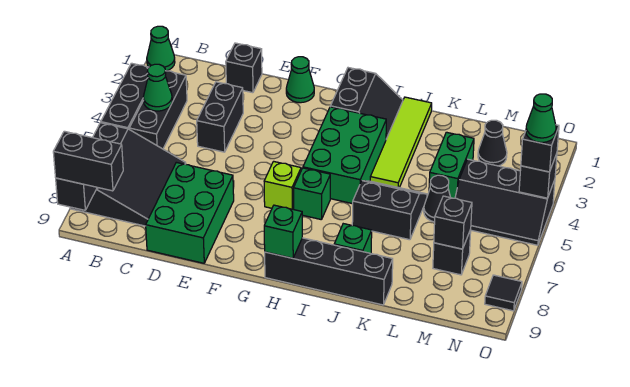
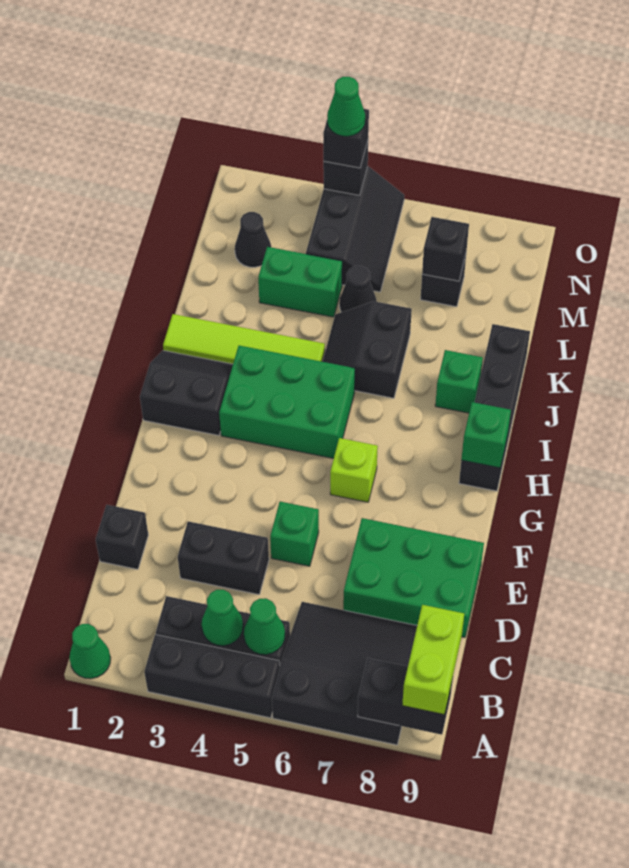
black brick A9:B9 level 3 -> lime brick A9:B9 level 3
green cone F1 level 1 -> green cone B5 level 2
green brick H6 level 1 -> green brick E5 level 1
black tile O8 level 1 -> none

